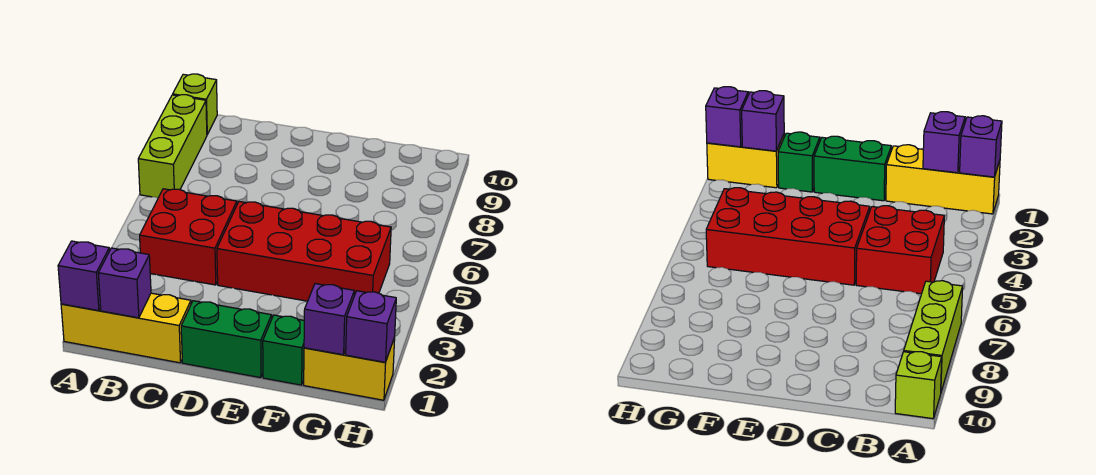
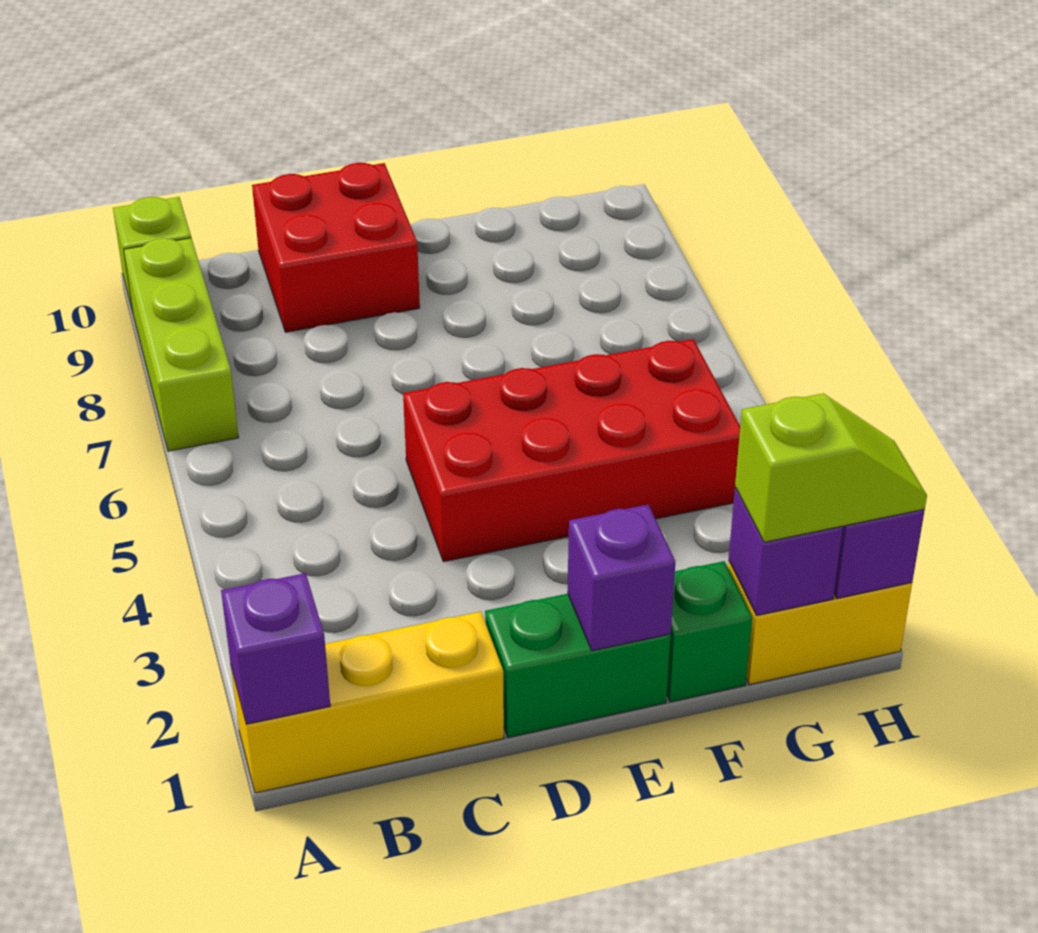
purple brick B1 level 2 -> purple brick E1 level 2
red brick B4:C5 level 1 -> red brick C9:D10 level 1
none -> lime slope G1:H1 level 3 top G

